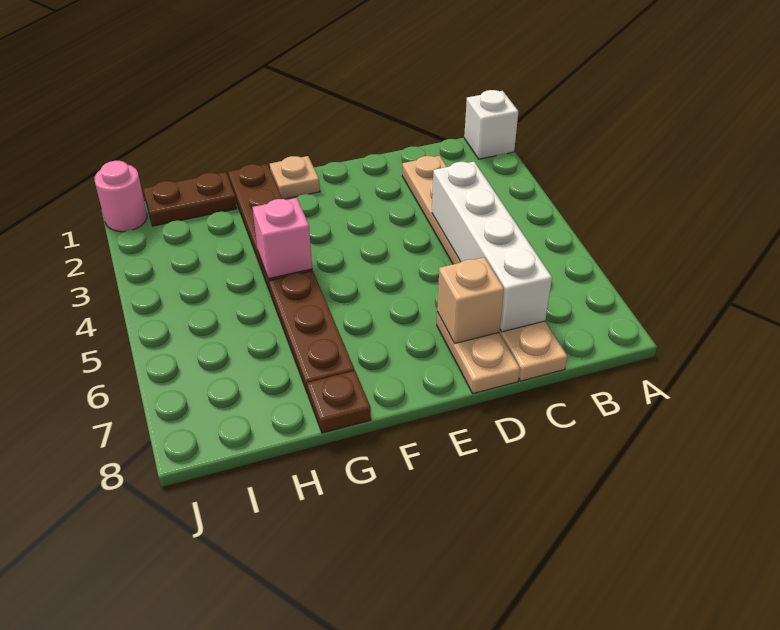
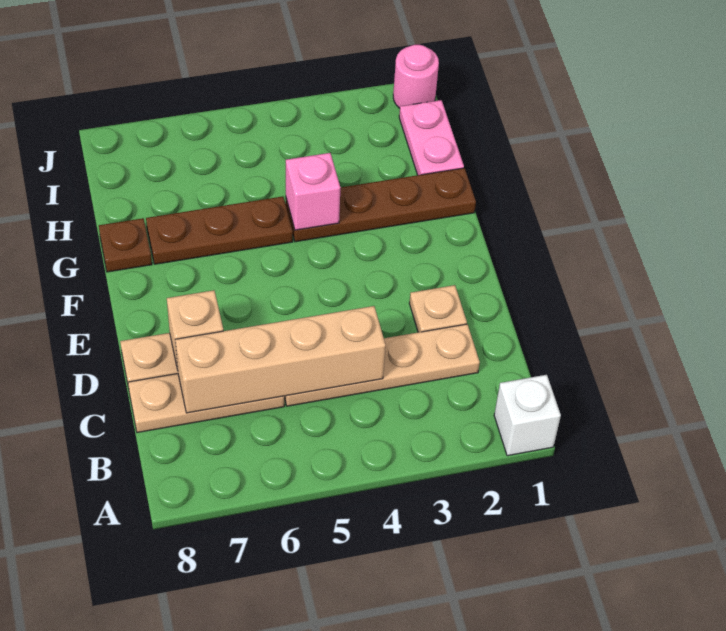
white brick C4:C7 level 2 -> tan brick C4:C7 level 2
tan plate F1 level 1 -> tan plate D2 level 1
brown plate H1:I1 level 1 -> pink plate H1:I1 level 1

